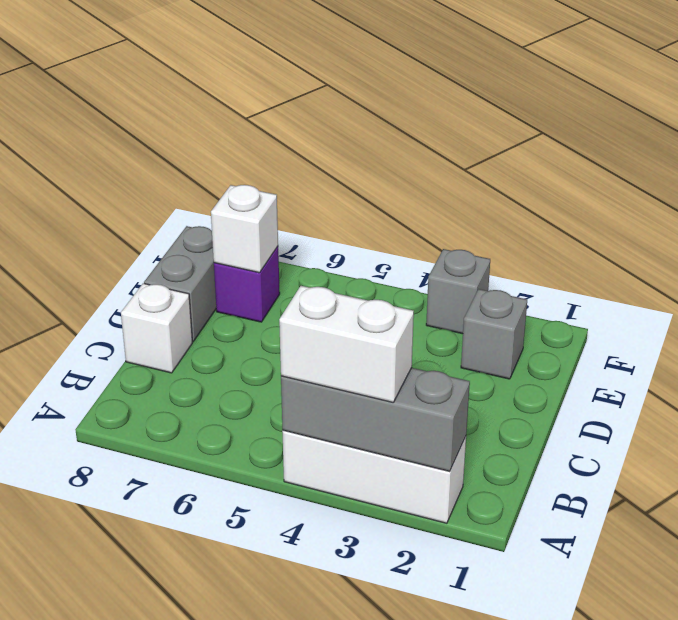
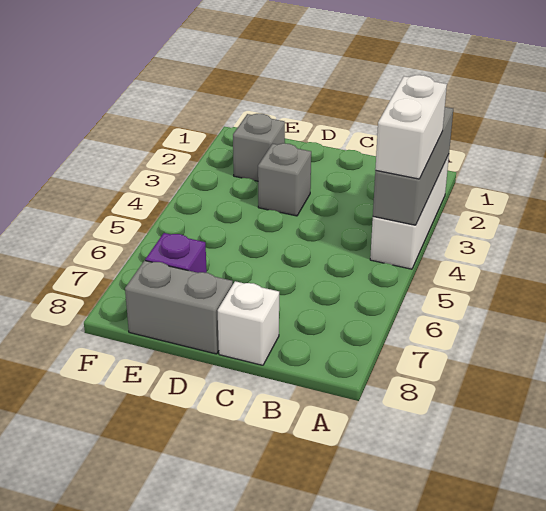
white brick E7 level 2 -> none
grey brick F3 level 1 -> grey brick D3 level 1

